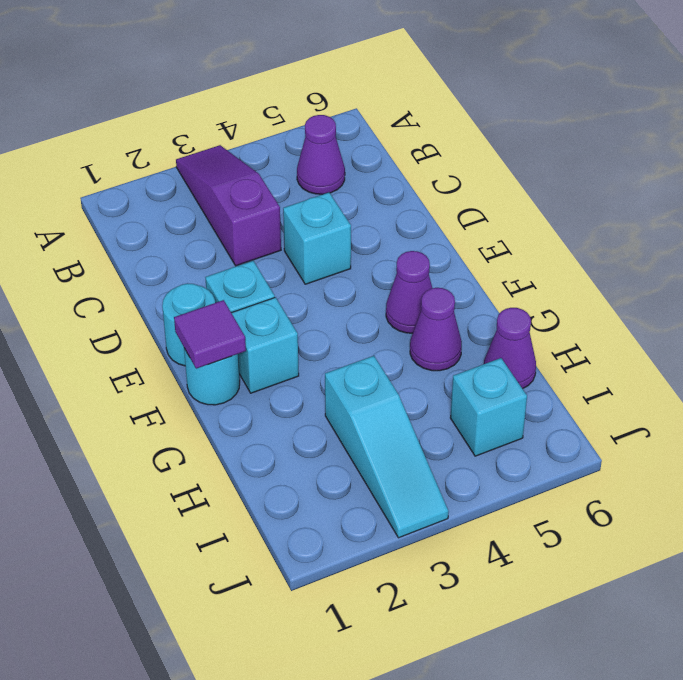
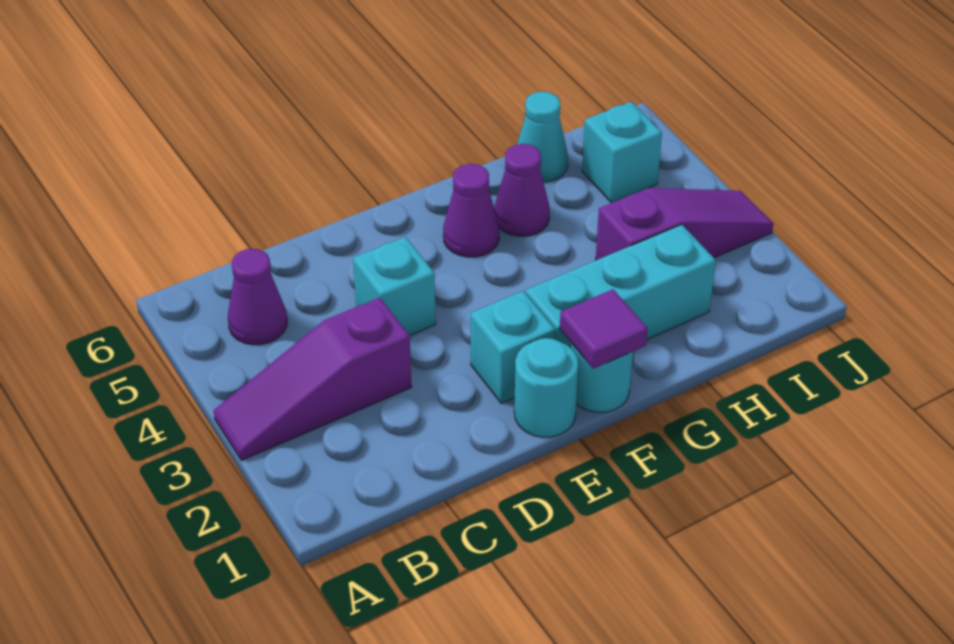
cyan brick F2 level 1 -> cyan brick F2:H2 level 1
cyan slope H3:J3 level 1 top H -> purple slope H3:J3 level 1 top H
purple cone H6 level 1 -> cyan cone H6 level 1

